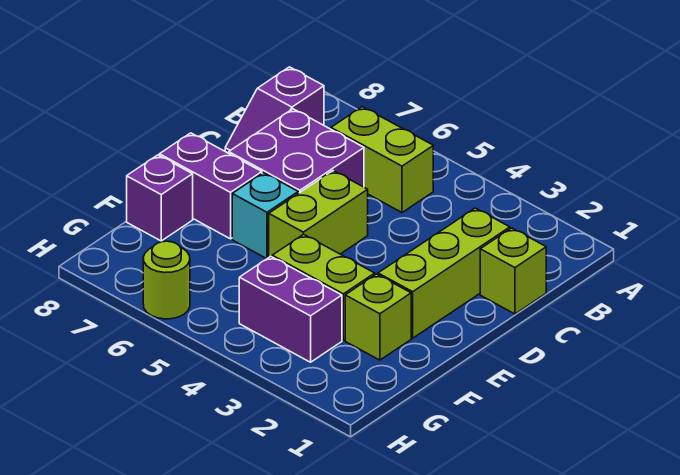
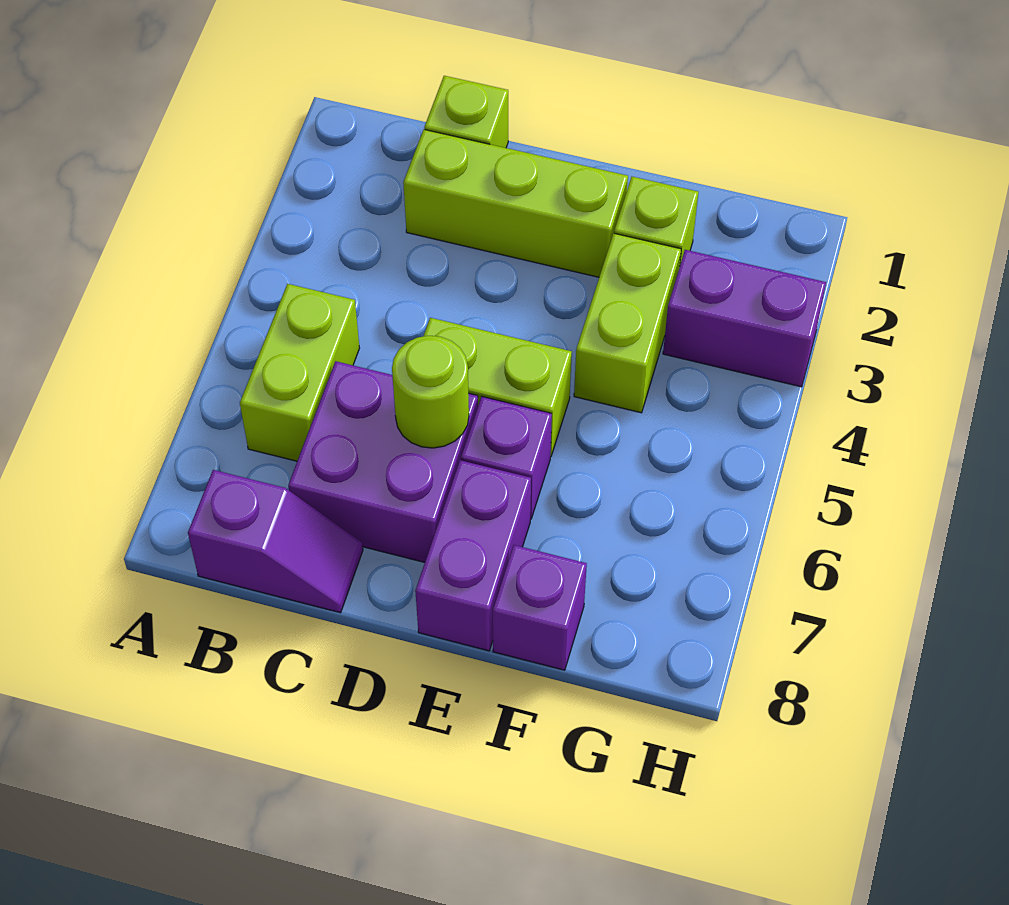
cyan brick E6 level 1 -> purple brick E6 level 1
purple brick G3:G4 level 1 -> purple brick G3:H3 level 1
lime round brick H6 level 1 -> lime round brick D6 level 2

